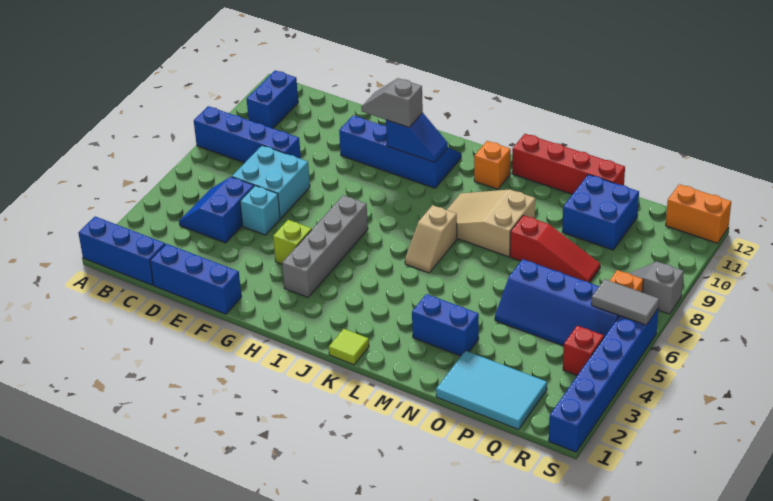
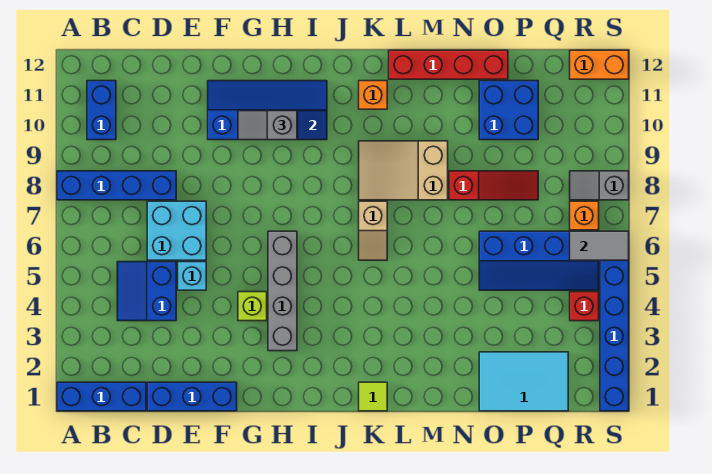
blue brick M3:N3 level 1 -> none

